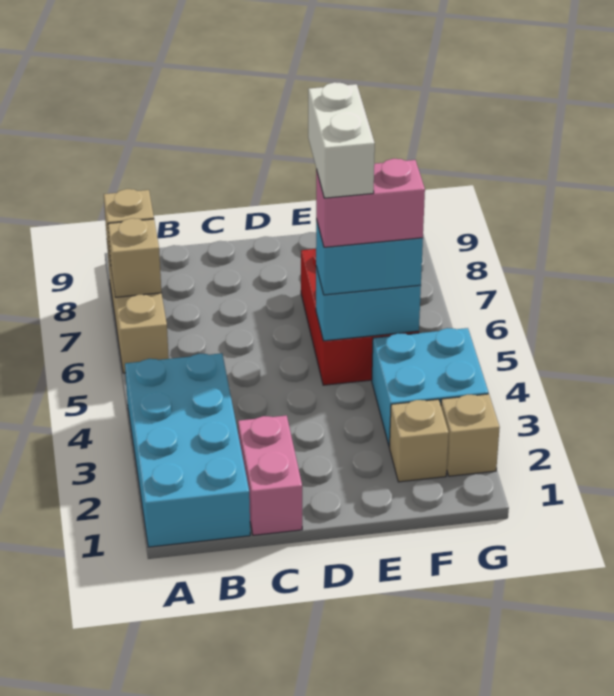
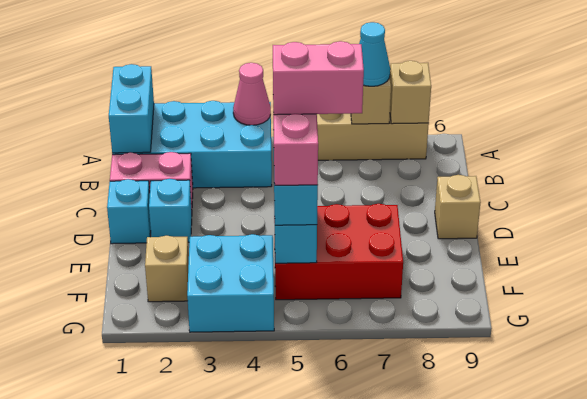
none -> cyan brick A1:B1 level 2
none -> pink cone A4 level 2
none -> cyan cone A7 level 3
none -> cyan brick D1 level 1
none -> cyan brick D2 level 1
white brick E5:E6 level 5 -> pink brick E5:E6 level 5
tan brick G2 level 1 -> tan brick D9 level 1

